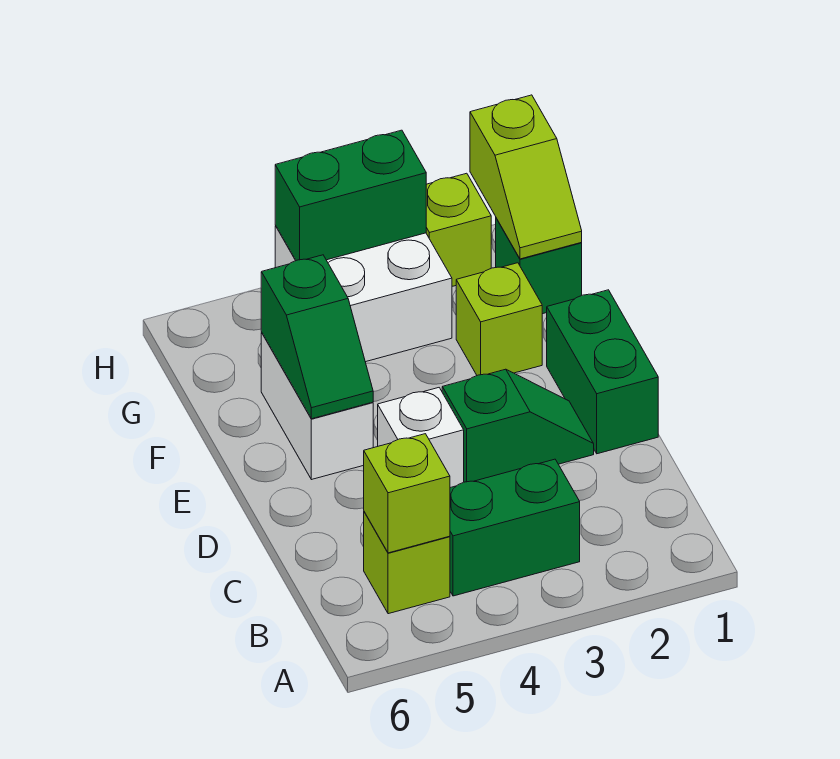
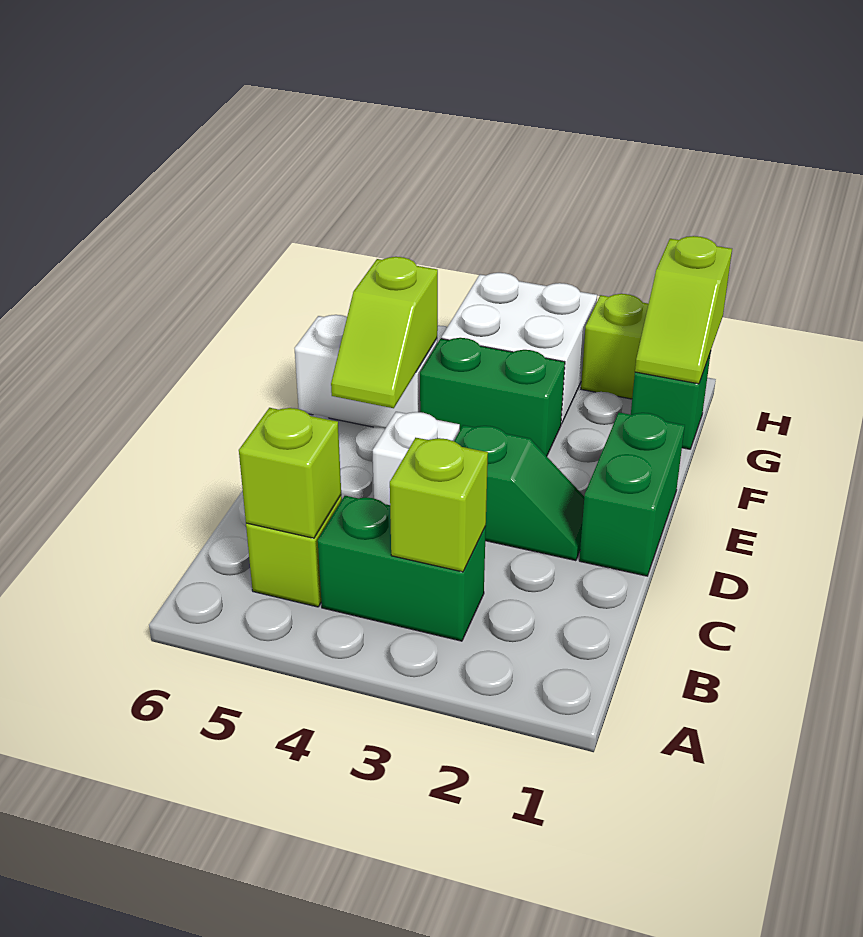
white brick E5:F5 level 1 -> white brick F5:F6 level 1
green slope E5:F5 level 2 top F -> lime slope E5:F5 level 2 top F
lime brick F2 level 1 -> lime brick B3 level 2
green brick H3:H4 level 2 -> green brick F3:F4 level 1

